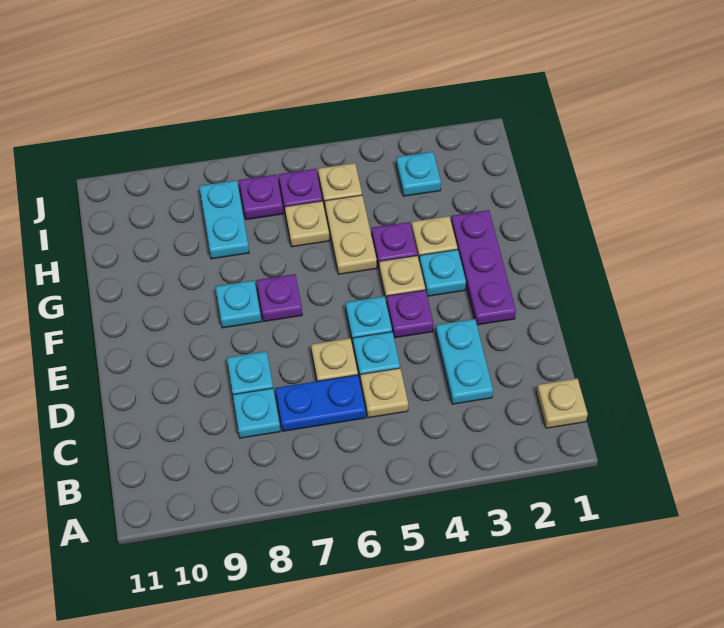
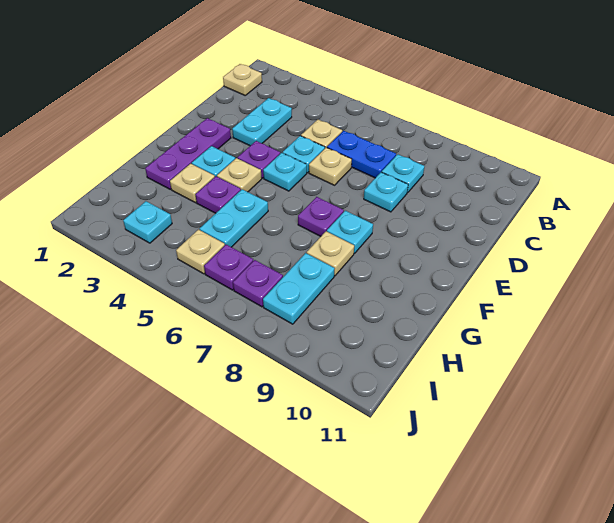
tan plate G5:H5 level 1 -> cyan plate G5:H5 level 1
tan plate H6 level 1 -> tan plate G8 level 1

